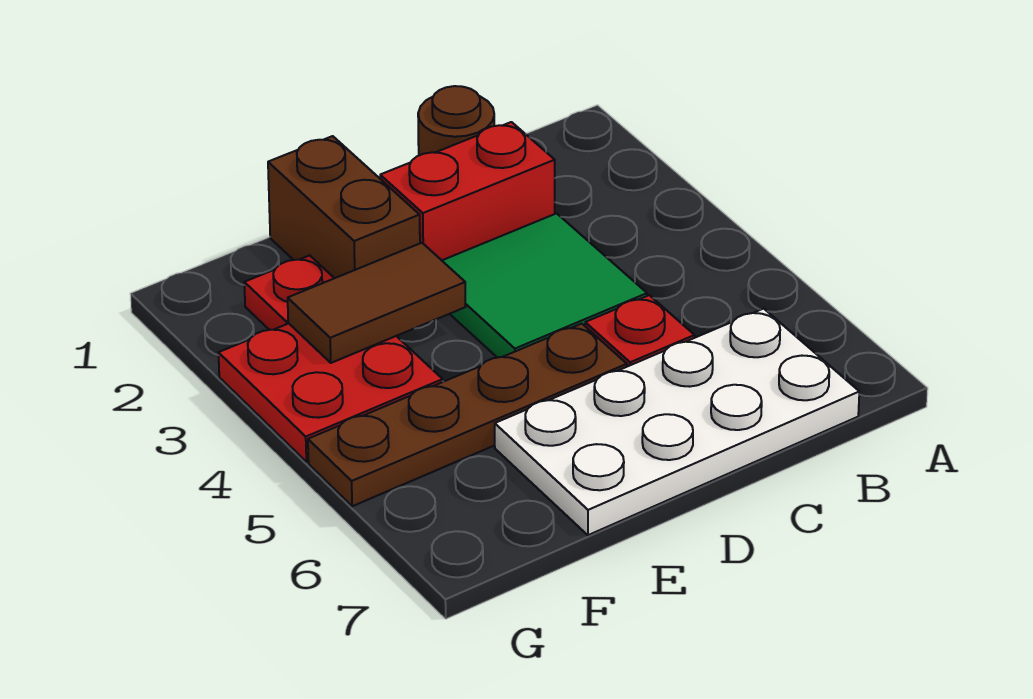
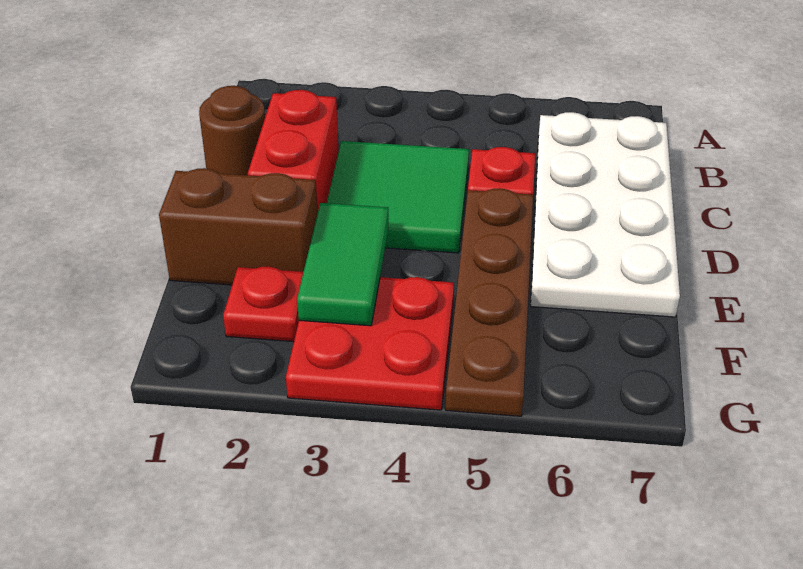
brown tile E3:F3 level 2 -> green tile E3:F3 level 2

